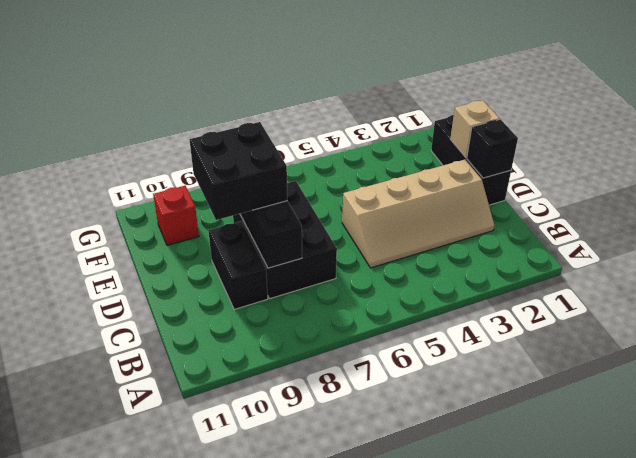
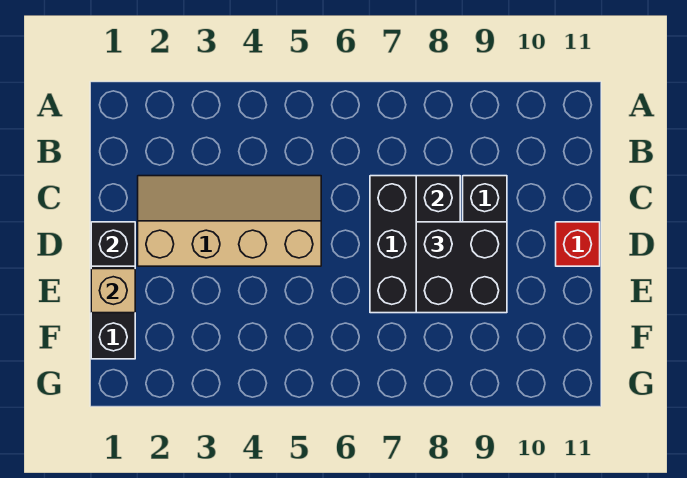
red brick F10 level 1 -> red brick D11 level 1

